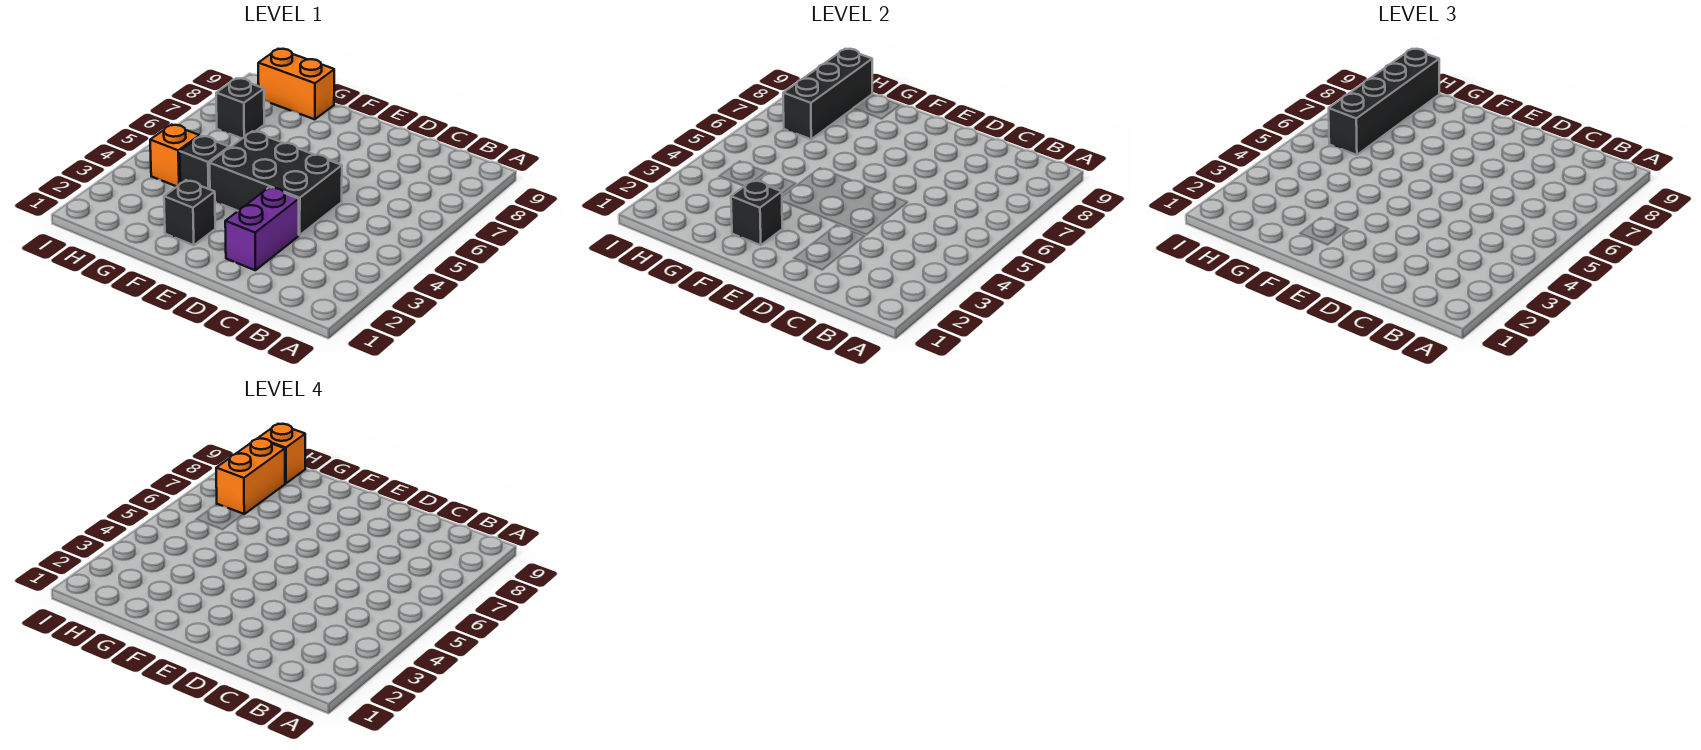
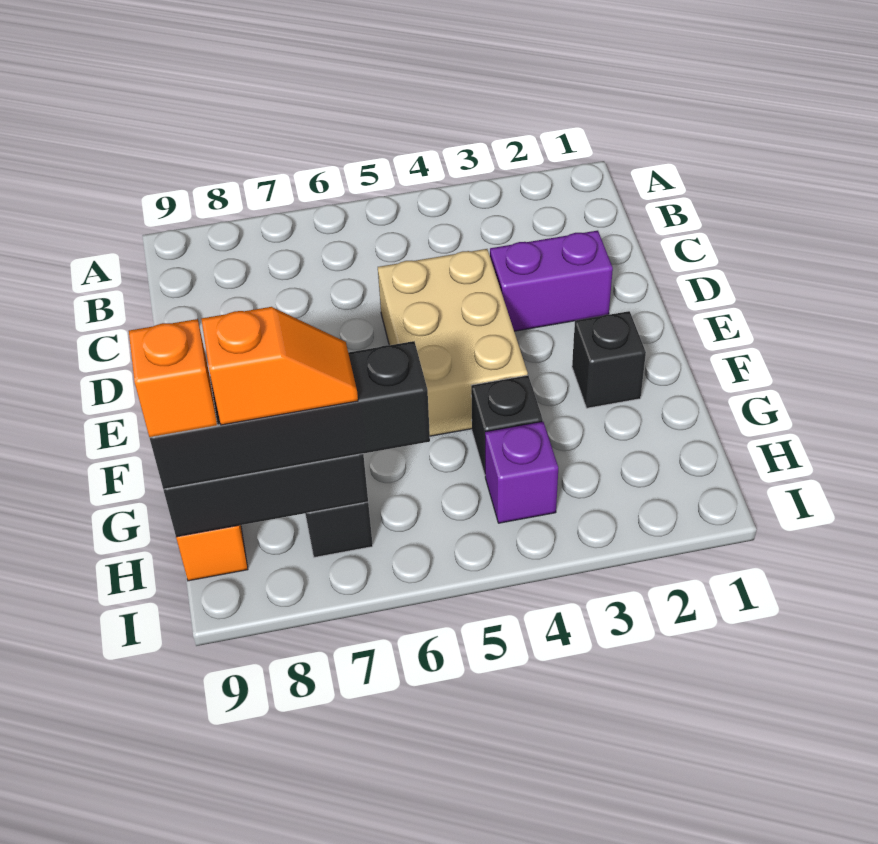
black brick D4:F5 level 1 -> tan brick D4:F5 level 1
black brick F2 level 2 -> none
orange brick H4 level 1 -> purple brick H4 level 1
orange brick H7:H8 level 4 -> orange slope H7:H8 level 4 top 8

